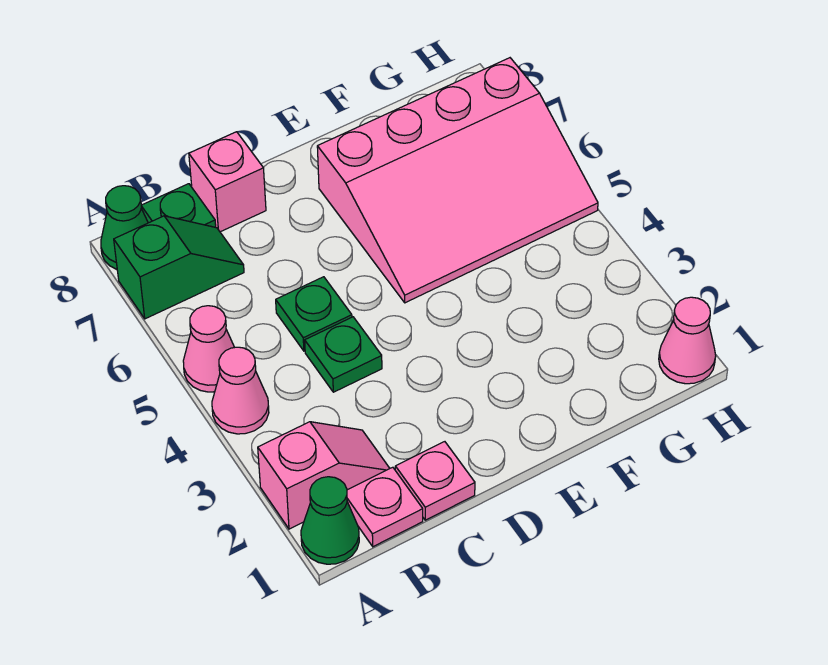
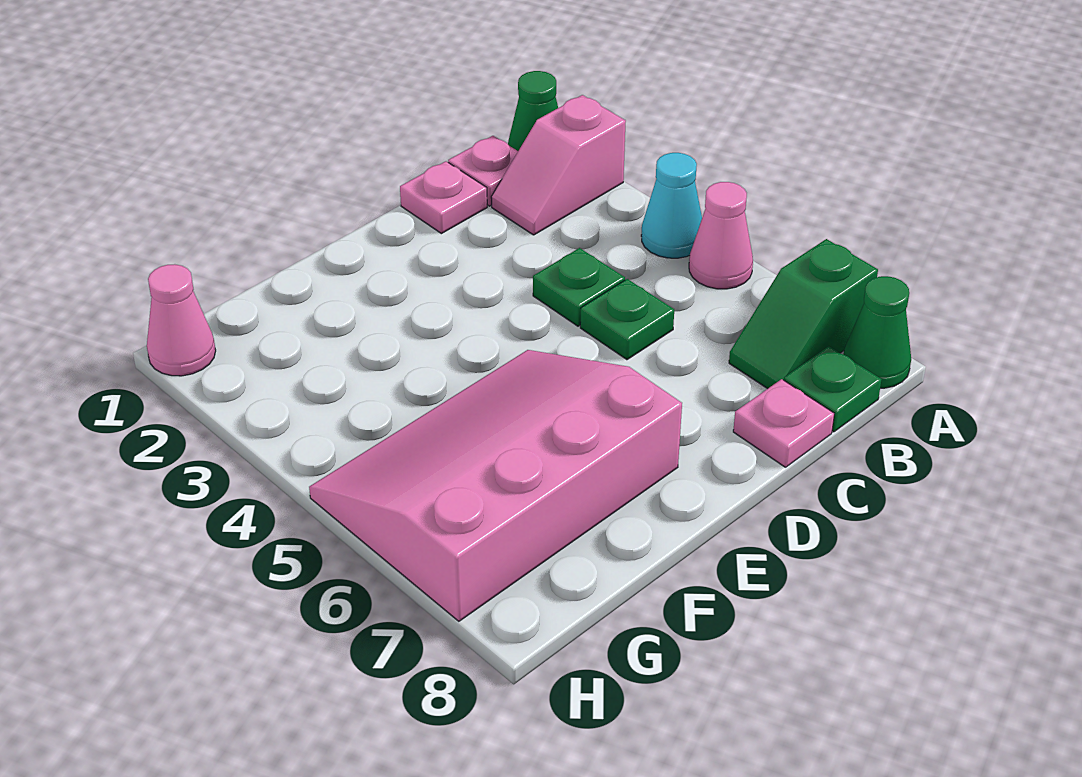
pink cone A4 level 1 -> cyan cone A4 level 1
pink brick C8 level 1 -> pink plate C8 level 1

